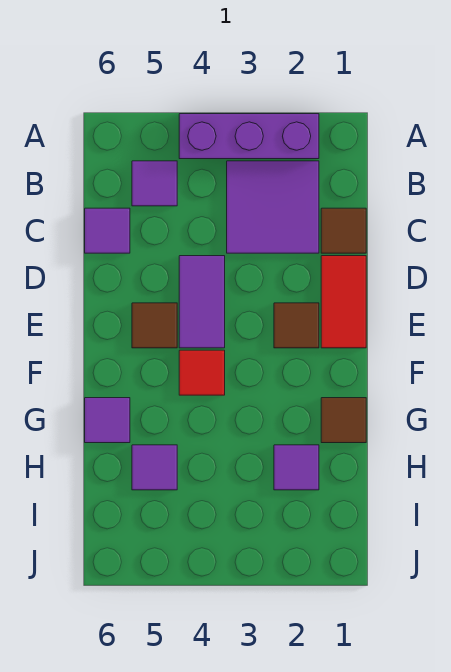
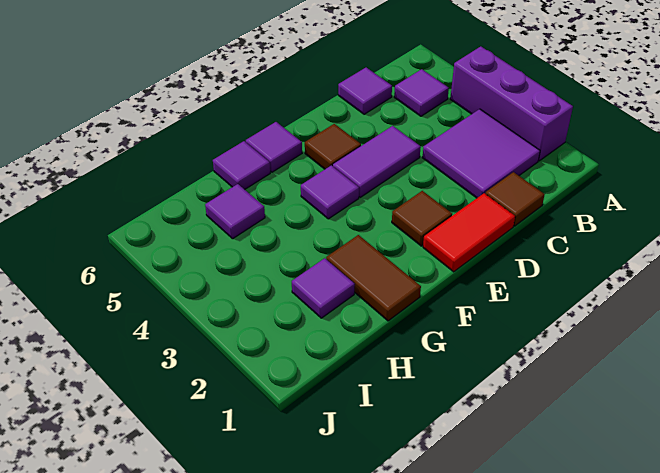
red tile F4 level 1 -> purple tile F4 level 1
none -> purple tile F6 level 1
brown tile G1 level 1 -> brown tile G1:G2 level 1

